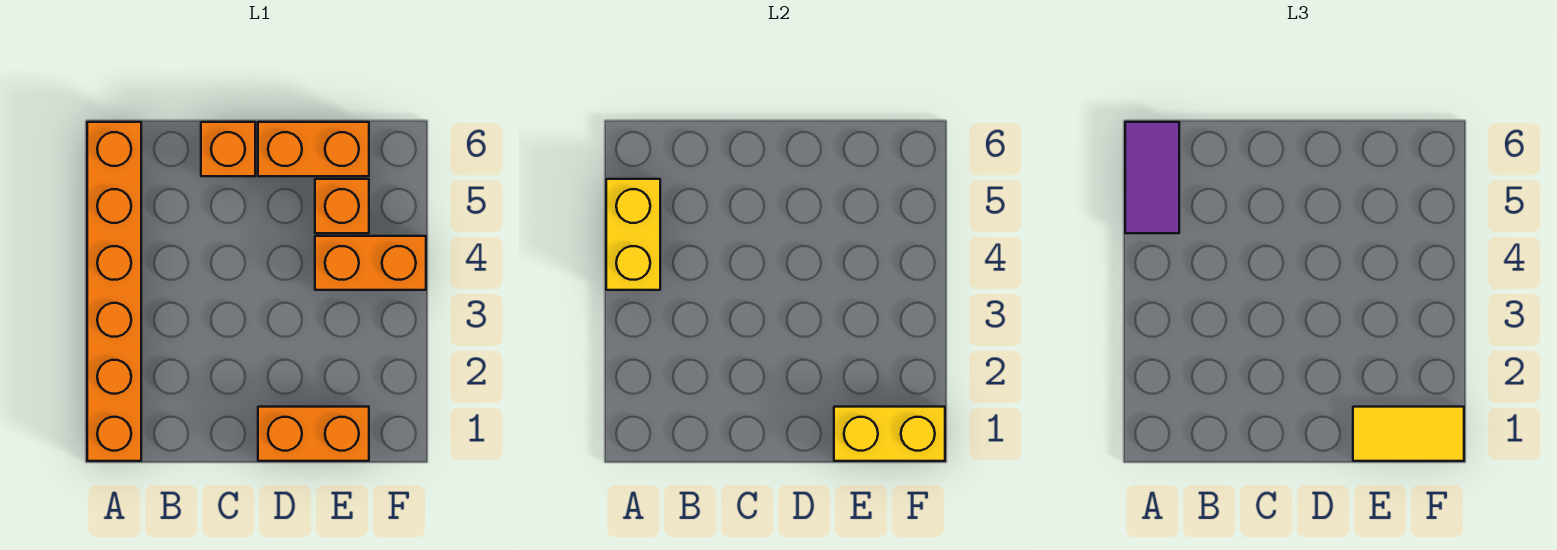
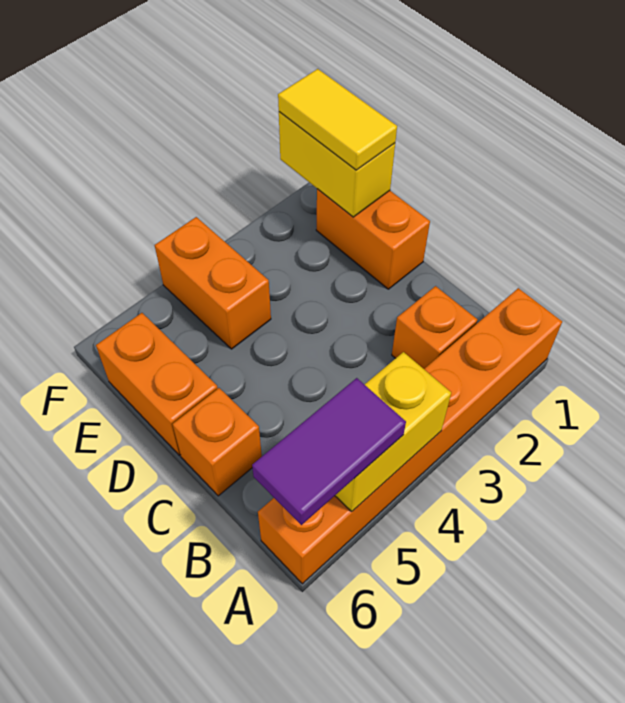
orange brick E5 level 1 -> orange brick B2 level 1

